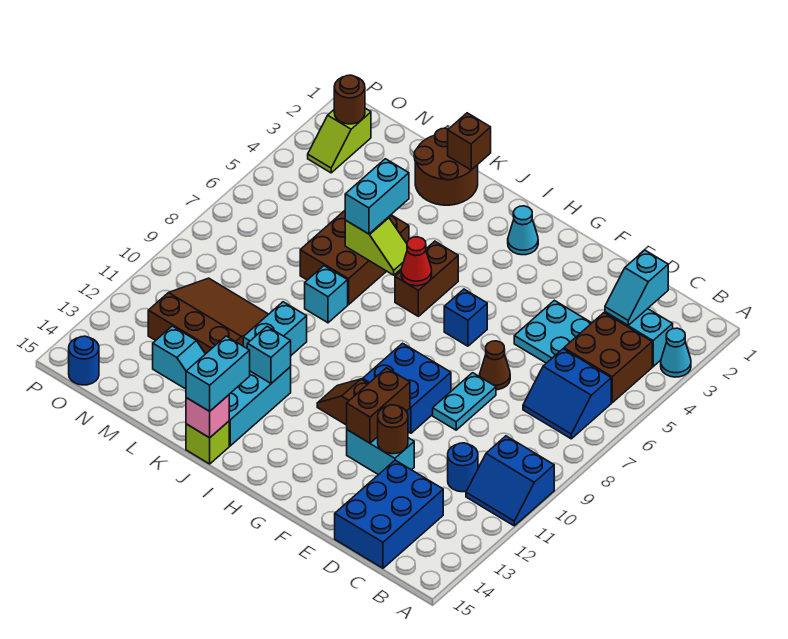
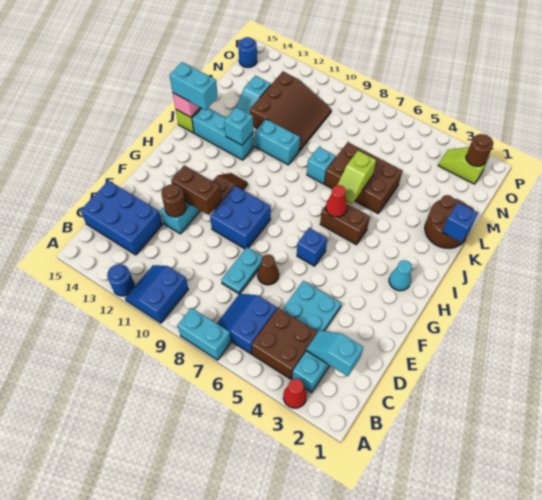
cyan cone A3 level 1 -> red cone A3 level 1
blue round brick C11 level 1 -> blue round brick A12 level 1
cyan plate E8:E9 level 1 -> cyan plate D8:E8 level 1
brown brick K1 level 2 -> blue brick K1 level 2
cyan brick K5:K6 level 3 -> cyan brick A7:A8 level 1

